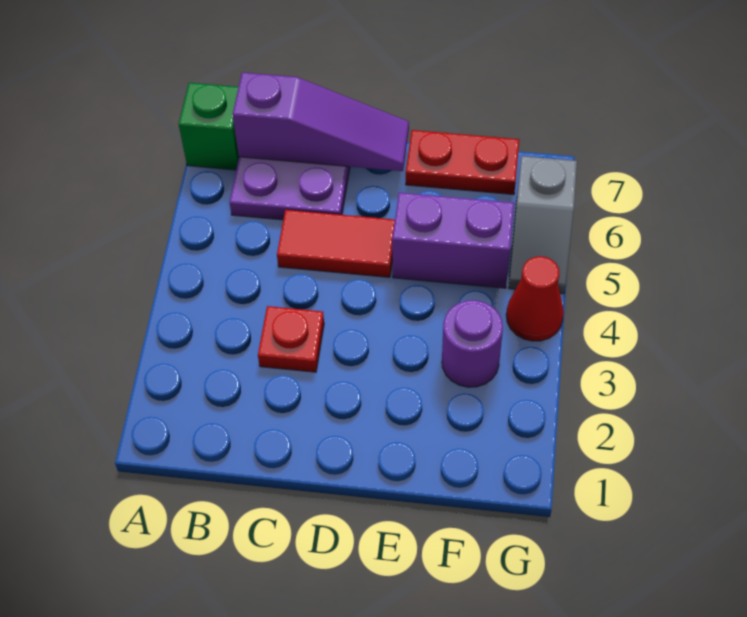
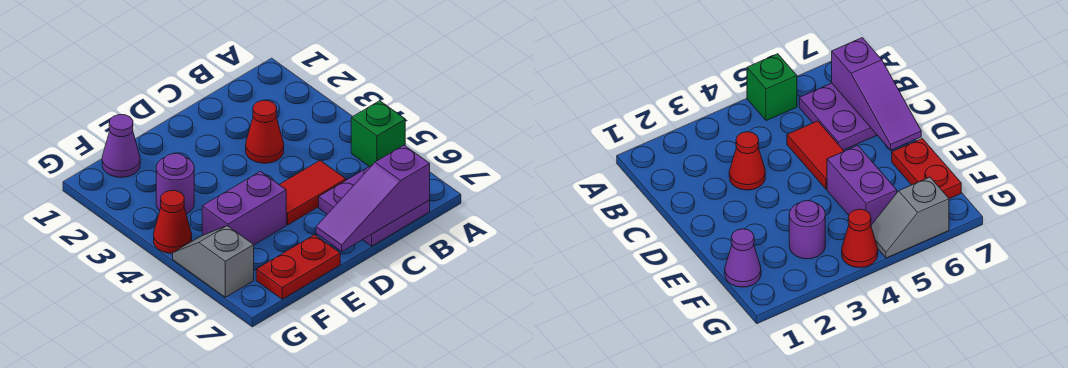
green brick A7 level 1 -> green brick A5 level 1
red plate C3 level 1 -> red cone C3 level 1
none -> purple cone F1 level 1

